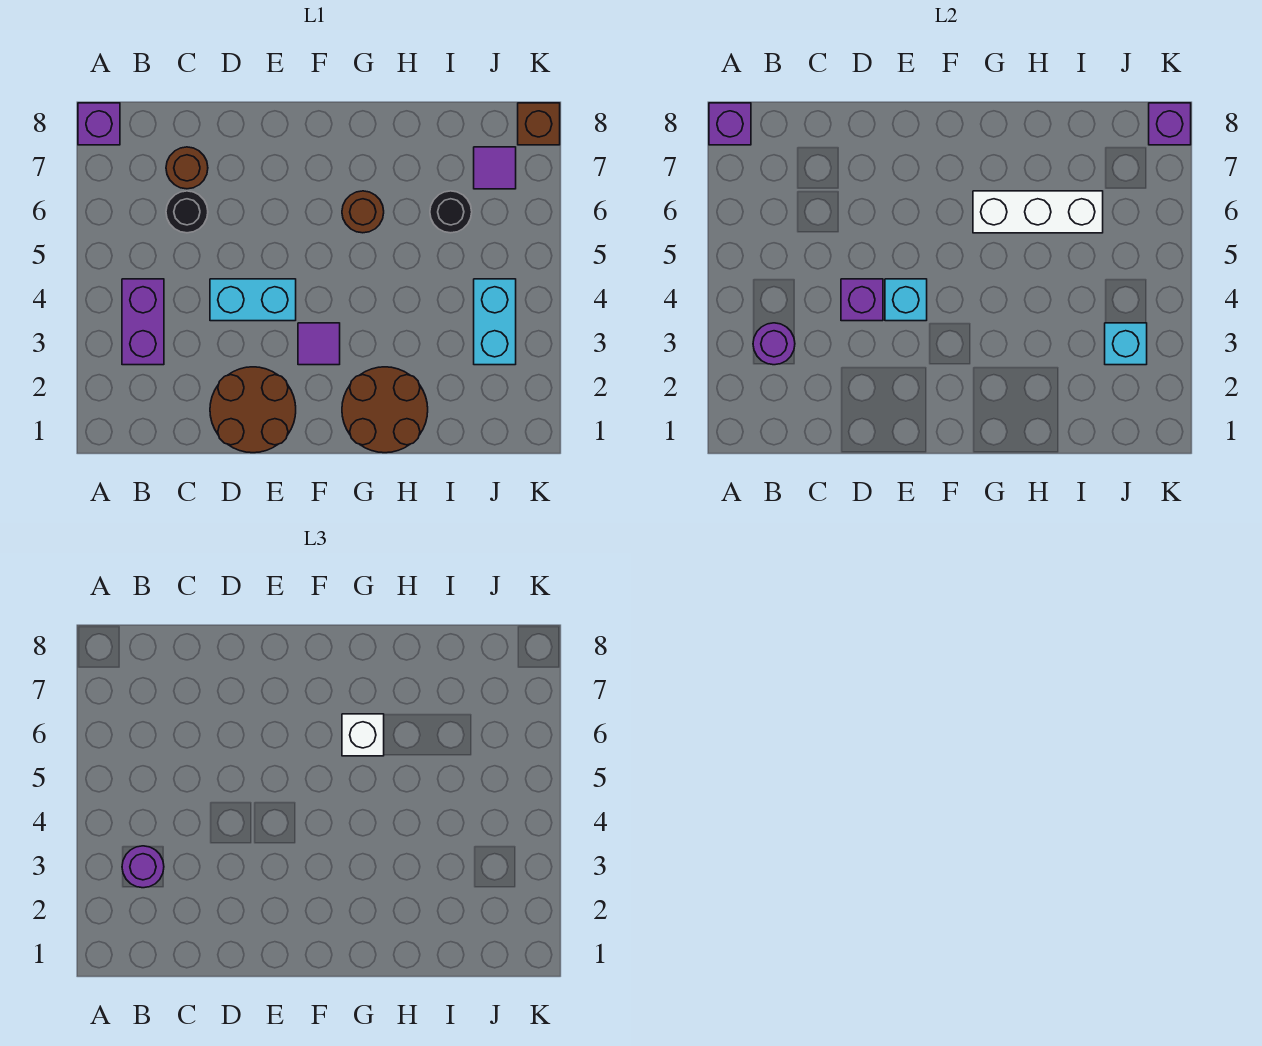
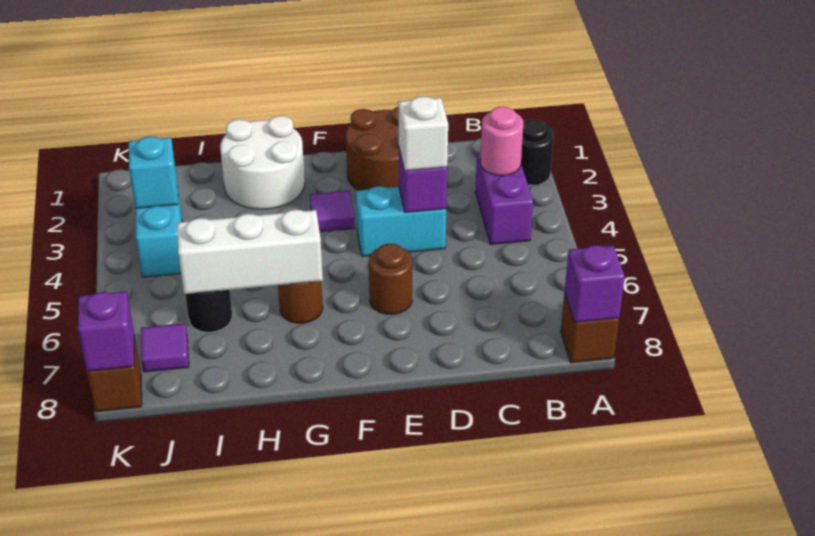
purple brick A8 level 1 -> brown brick A8 level 1
purple round brick B3 level 2 -> pink round brick B3 level 2
purple round brick B3 level 3 -> none
black round brick C6 level 1 -> black round brick A2 level 1
brown round brick C7 level 1 -> brown round brick E6 level 1
cyan brick E4 level 2 -> none
brown round brick G1:H2 level 1 -> white round brick G1:H2 level 1
white brick G6 level 3 -> white brick D4 level 3

